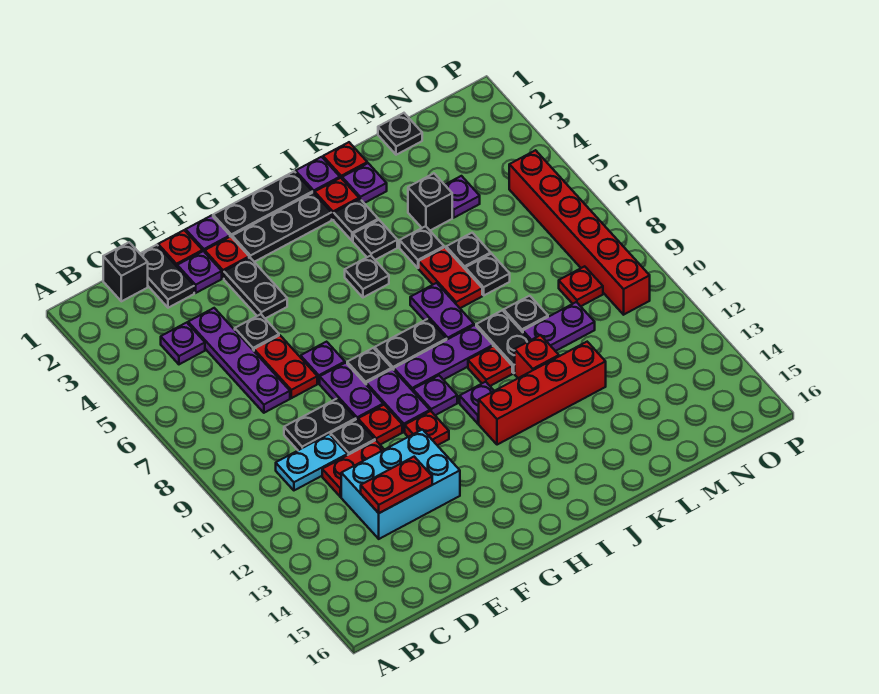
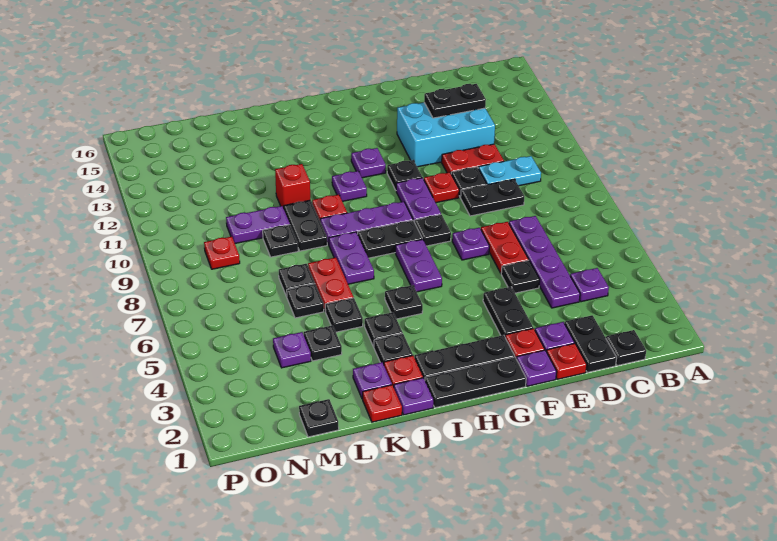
black brick C1 level 1 -> black plate C1 level 1
red plate D13:E13 level 2 -> black plate D13:E13 level 2
purple plate F8:F9 level 1 -> purple plate H6:H7 level 1
red plate G11 level 1 -> black plate G11 level 1
purple plate H10 level 1 -> purple plate H12 level 1
red brick I12:L12 level 1 -> none
black brick L4 level 1 -> black plate L4 level 1
red brick O5:O10 level 1 -> none

